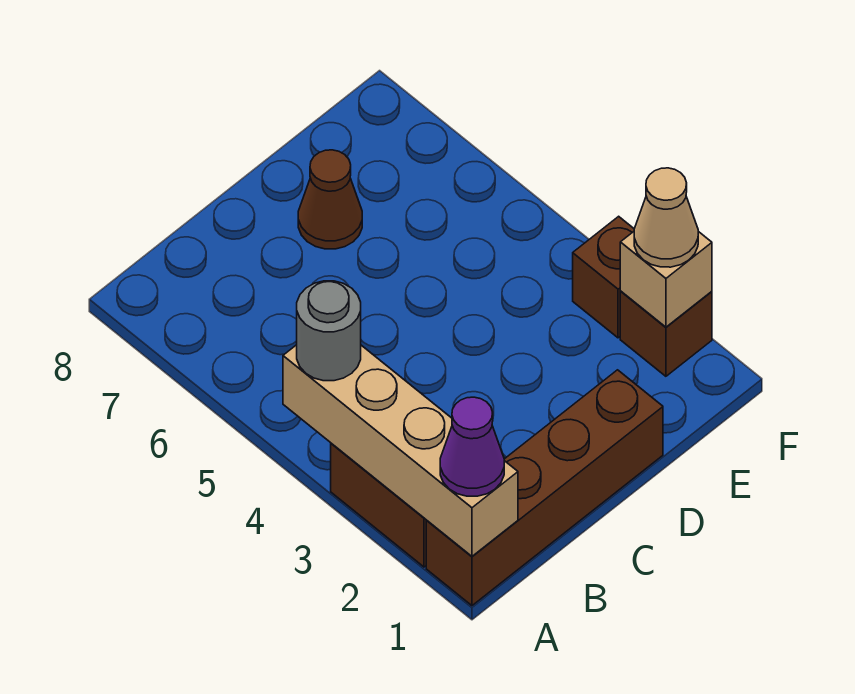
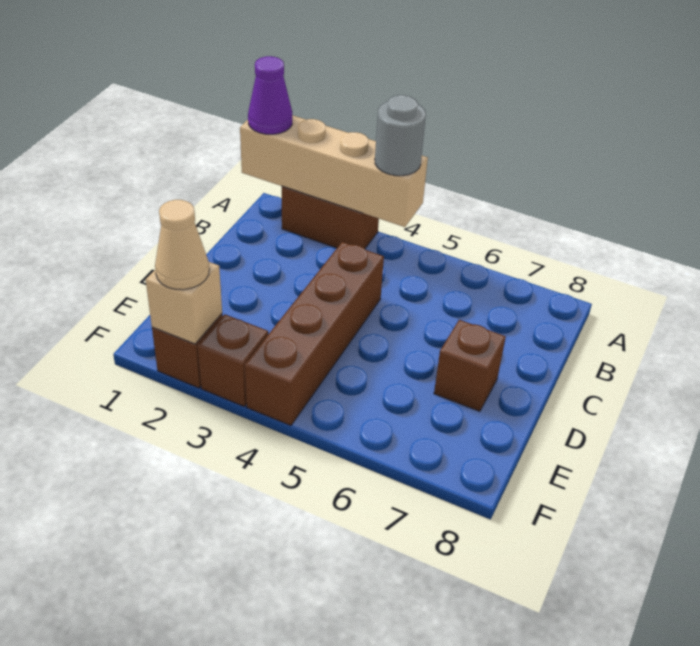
brown brick A1:D1 level 1 -> brown brick C4:F4 level 1
brown cone D7 level 1 -> brown brick D7 level 1

